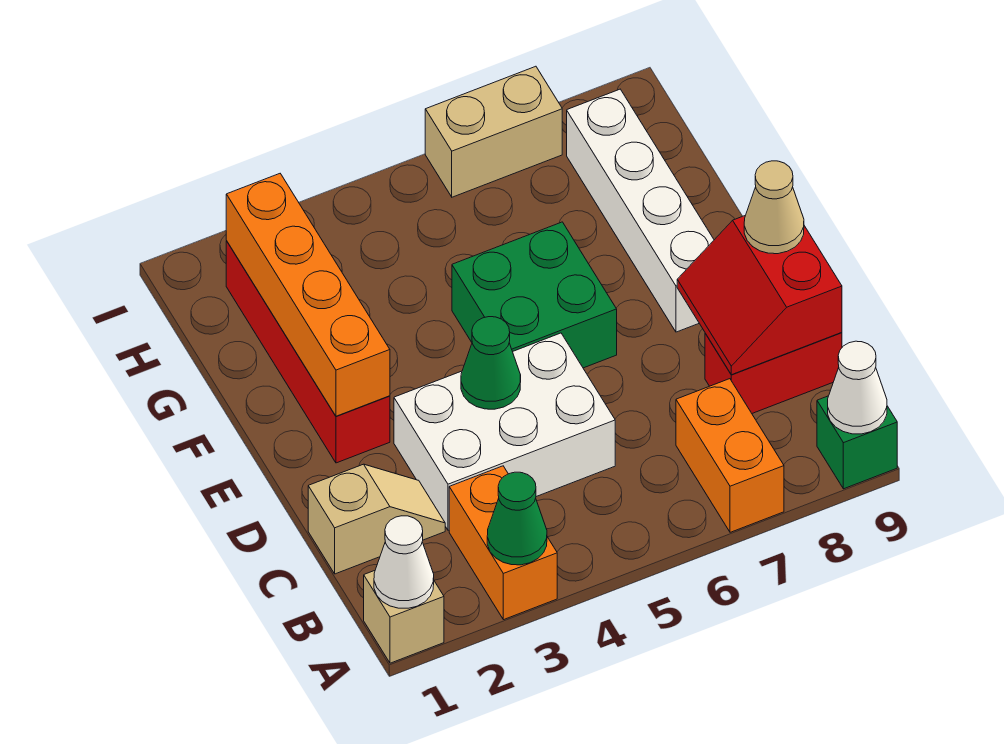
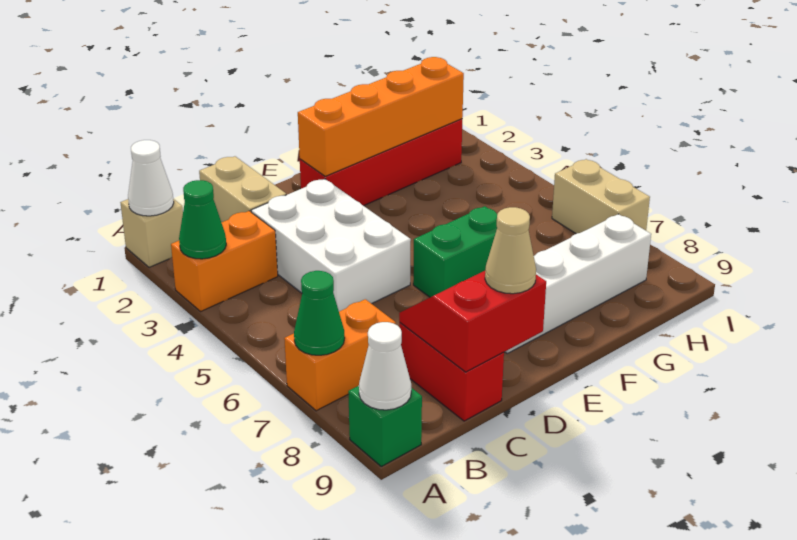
tan slope C1:C2 level 1 top 1 -> tan brick C1:C2 level 1
green cone D4 level 2 -> green cone A7 level 2
green brick E5:F6 level 1 -> green brick E6:F6 level 1

